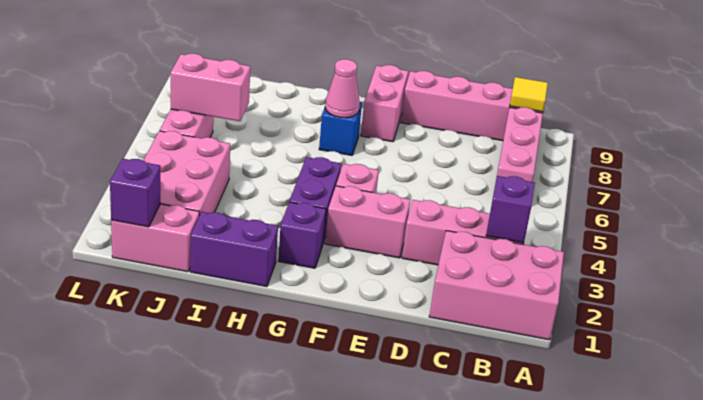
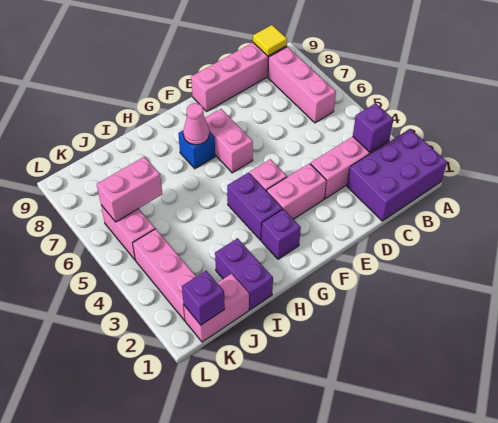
pink brick A1:C2 level 1 -> purple brick A1:C2 level 1
pink brick F8:F9 level 1 -> pink brick F6:F7 level 1
purple brick H1:I1 level 1 -> purple brick I1:I2 level 1
pink brick J2:K4 level 1 -> pink brick K2:K4 level 1

